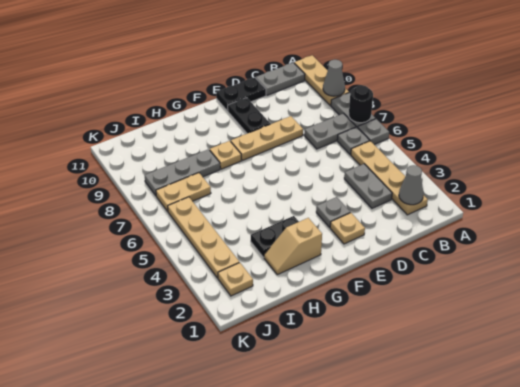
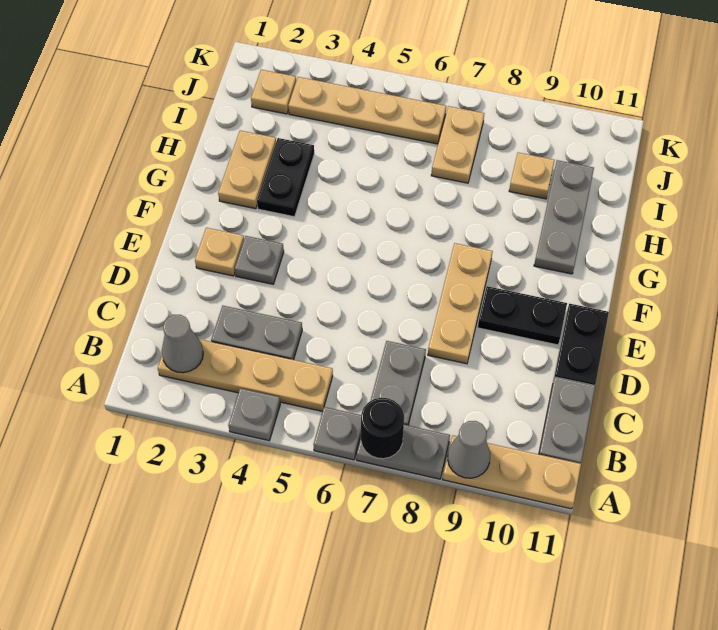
grey plate B6 level 1 -> grey plate A4 level 1
tan slope G2:H2 level 1 top G -> tan plate G2:H2 level 1
tan plate G8 level 1 -> tan plate I9 level 1
grey plate H8:J8 level 1 -> grey plate G10:I10 level 1

